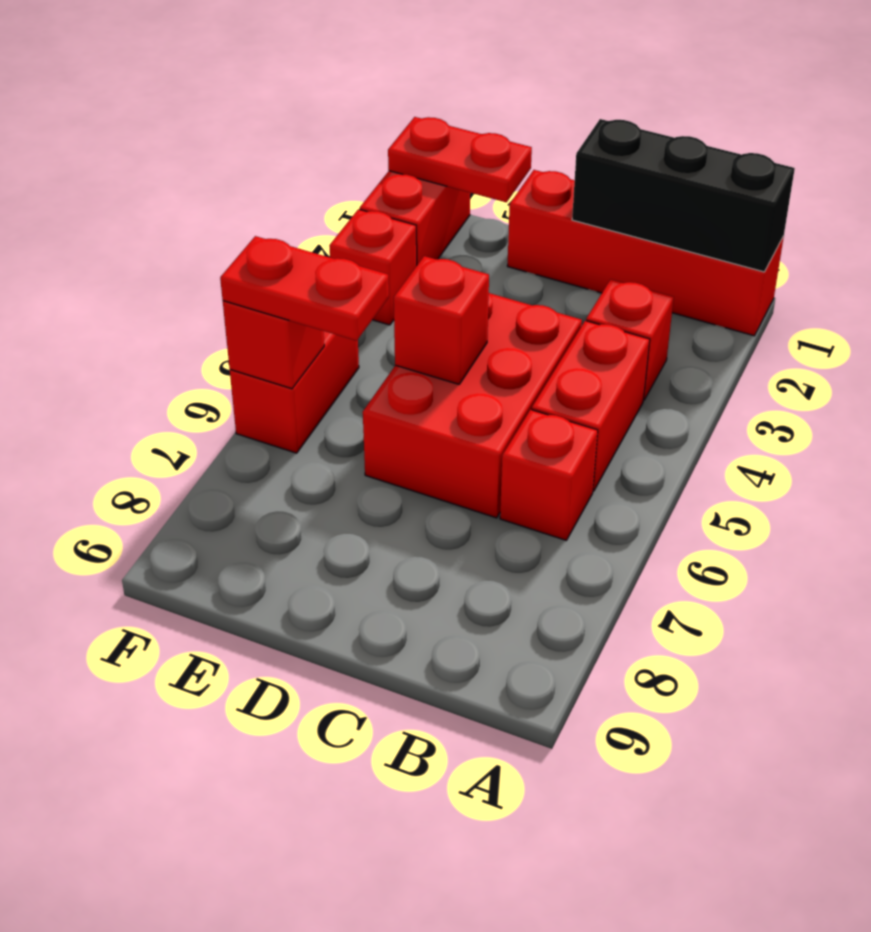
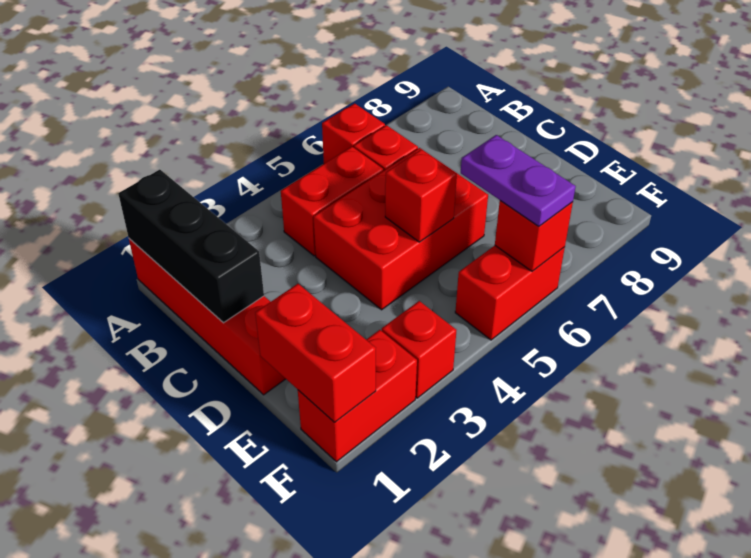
red brick B3 level 1 -> red brick A6 level 1
red plate E1:F1 level 2 -> red brick E1:F1 level 2
red plate E6:F6 level 3 -> purple plate E6:F6 level 3

